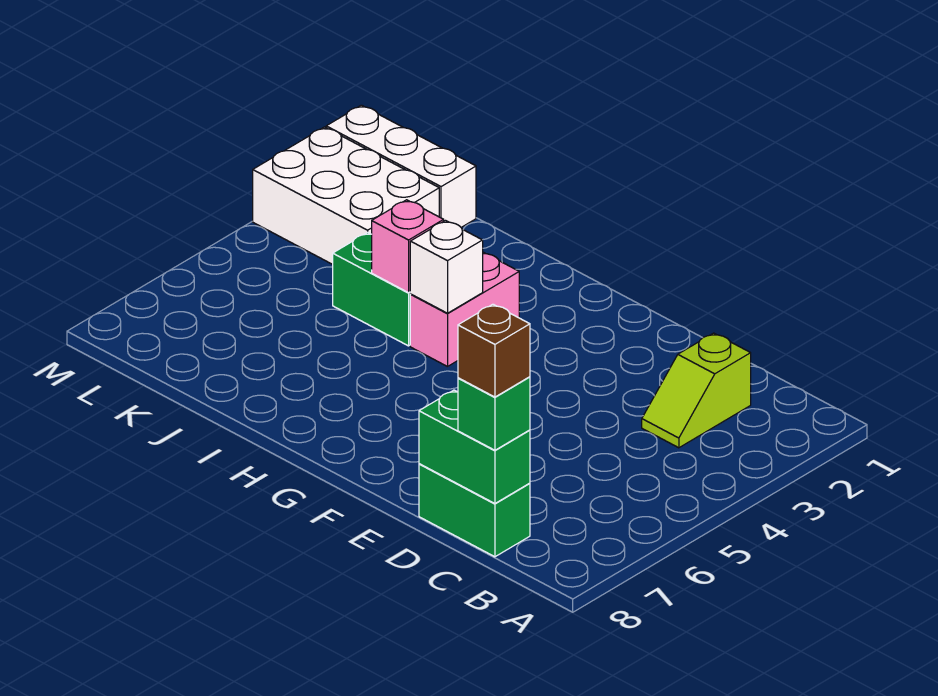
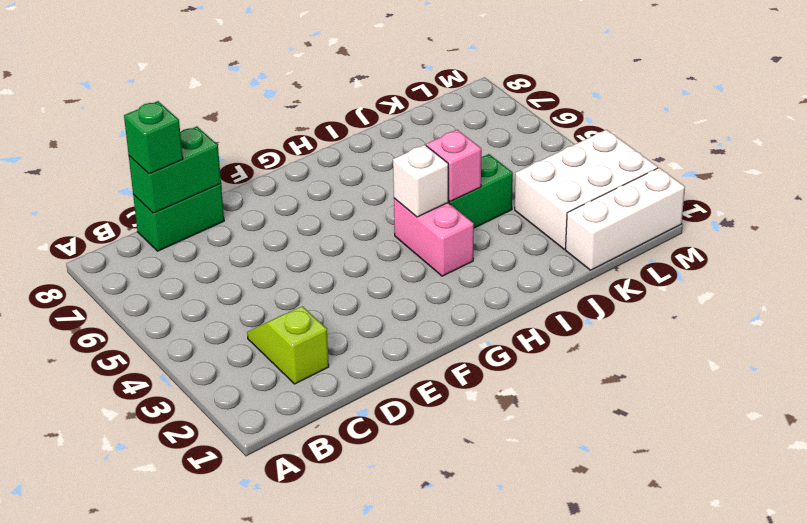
brown brick C8 level 4 -> none

